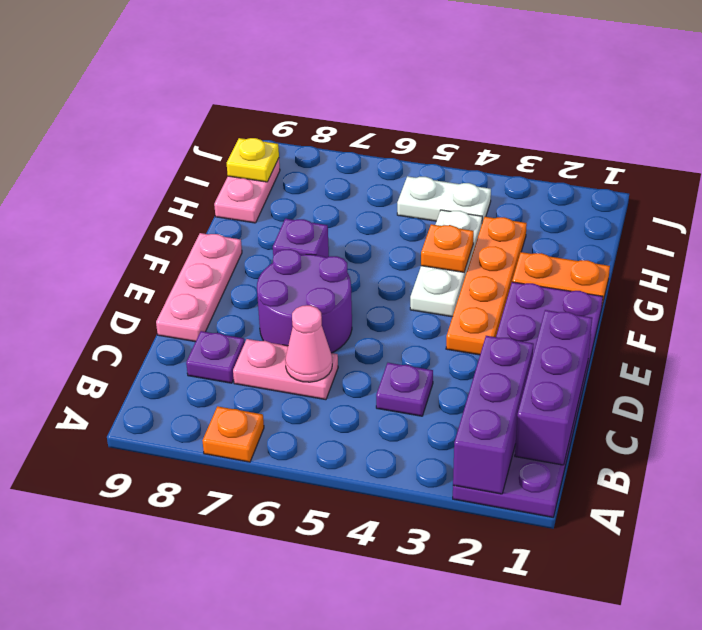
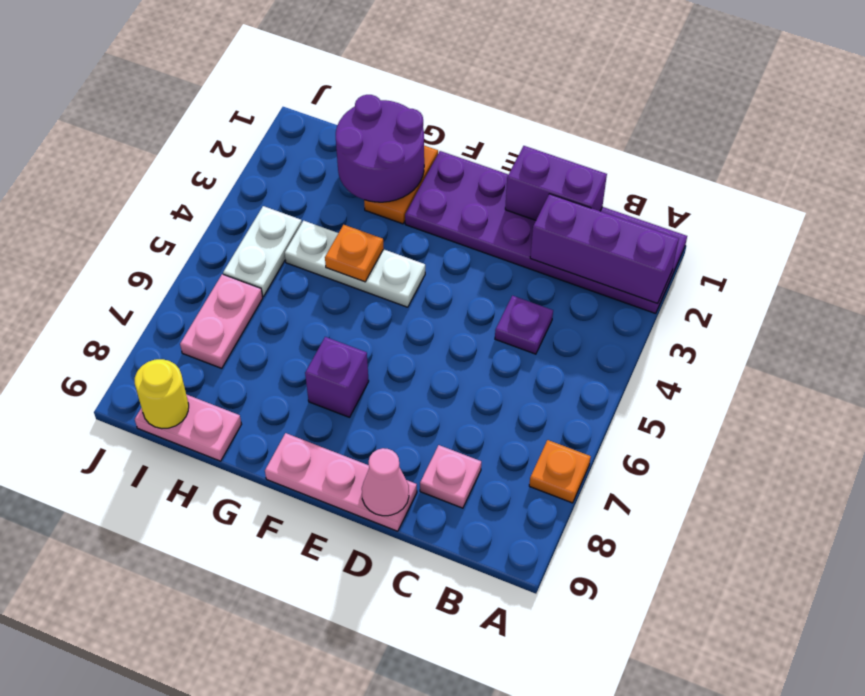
purple brick B1:D1 level 2 -> purple brick C1:D1 level 2
pink plate C6:C7 level 1 -> pink plate I6:I7 level 1
pink cone C6 level 2 -> pink cone D9 level 2
purple plate C8 level 1 -> pink plate C8 level 1
purple round brick D6:E7 level 1 -> purple round brick G1:H2 level 2
orange plate E3:H3 level 1 -> none
yellow plate I9 level 2 -> yellow round brick I9 level 2

